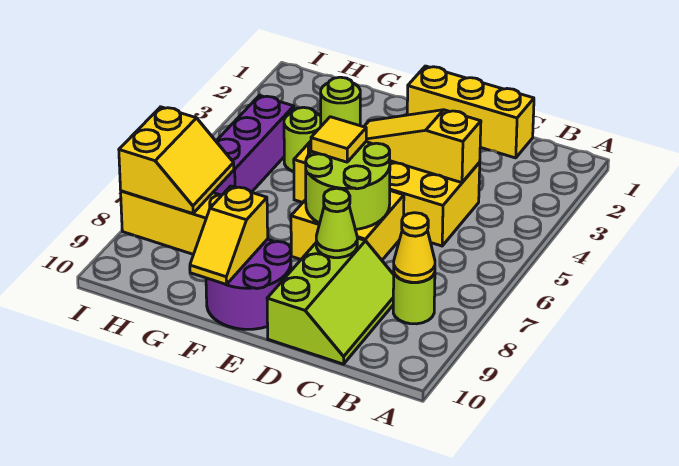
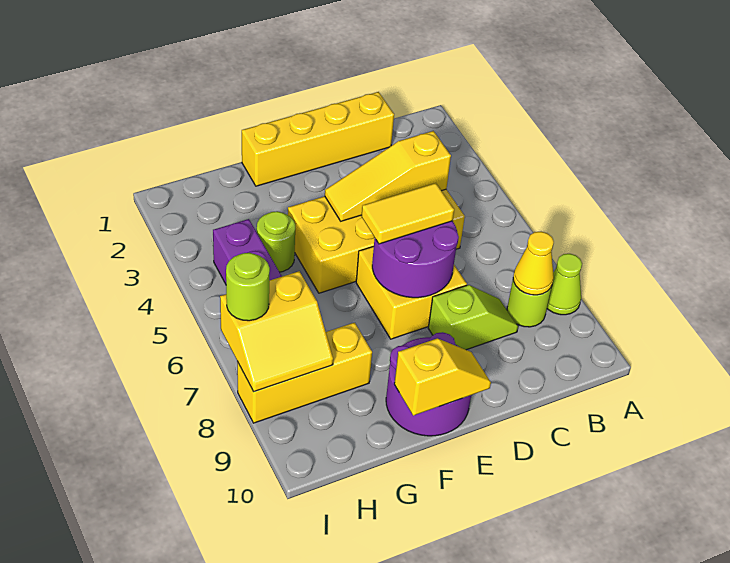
yellow brick C1:E1 level 1 -> yellow brick C1:F1 level 1
lime slope C8:D10 level 1 top D -> lime slope C8:D8 level 1 top D
lime round brick D6:E7 level 2 -> purple round brick D6:E7 level 2
lime cone D8 level 2 -> lime cone A8 level 1
yellow tile E6 level 3 -> yellow tile D6:E6 level 3
lime round brick F4 level 2 -> lime round brick I7 level 3
yellow slope F9:F10 level 2 top 9 -> yellow slope E10:F10 level 2 top F
yellow slope H7:I8 level 2 top I -> yellow slope H7:I8 level 2 top 7

